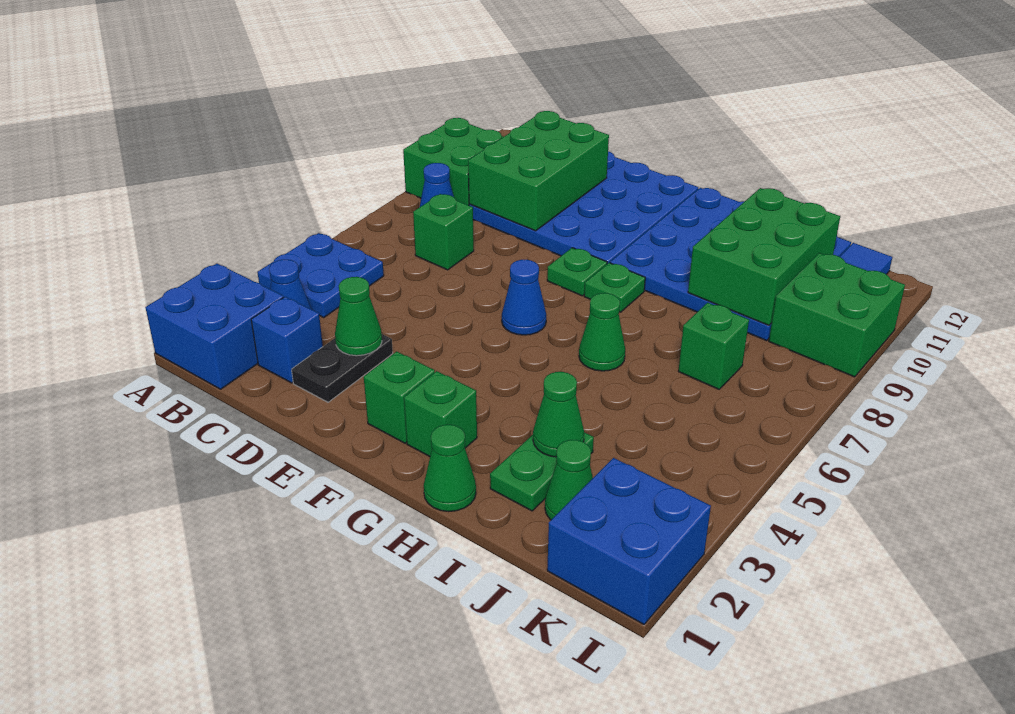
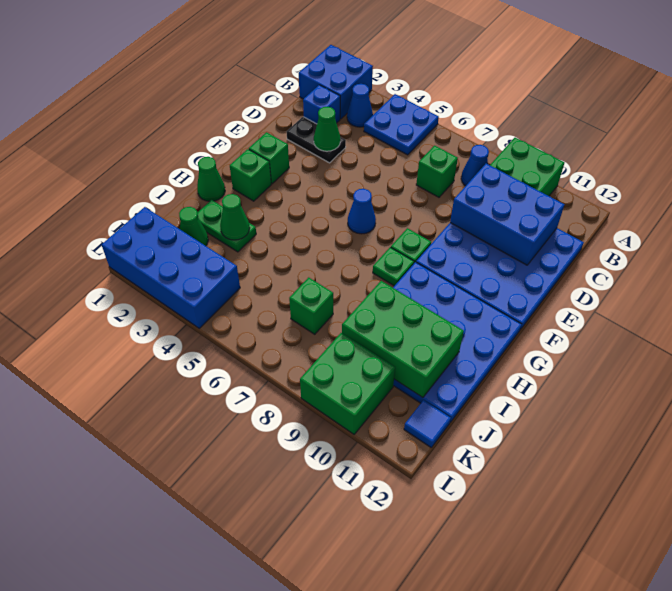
green brick C9:D11 level 2 -> blue brick C9:D11 level 2
green cone H6 level 1 -> none
blue brick K1:L2 level 1 -> blue brick K1:L4 level 1

